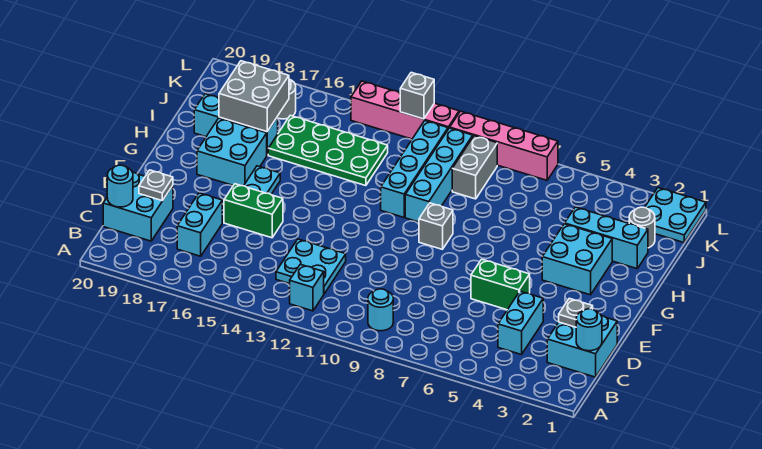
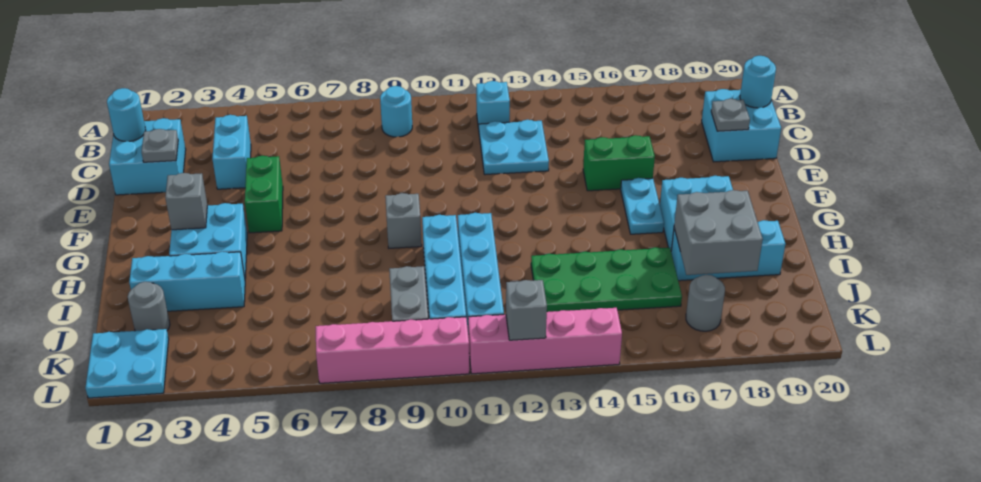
cyan brick C17:D17 level 1 -> none
green brick E5:E6 level 1 -> green brick E5:F5 level 1
none -> grey brick G3 level 2

